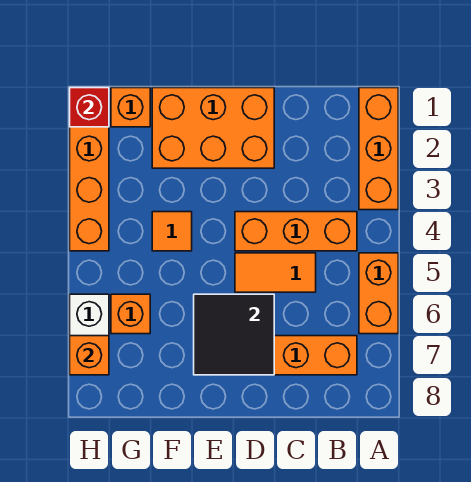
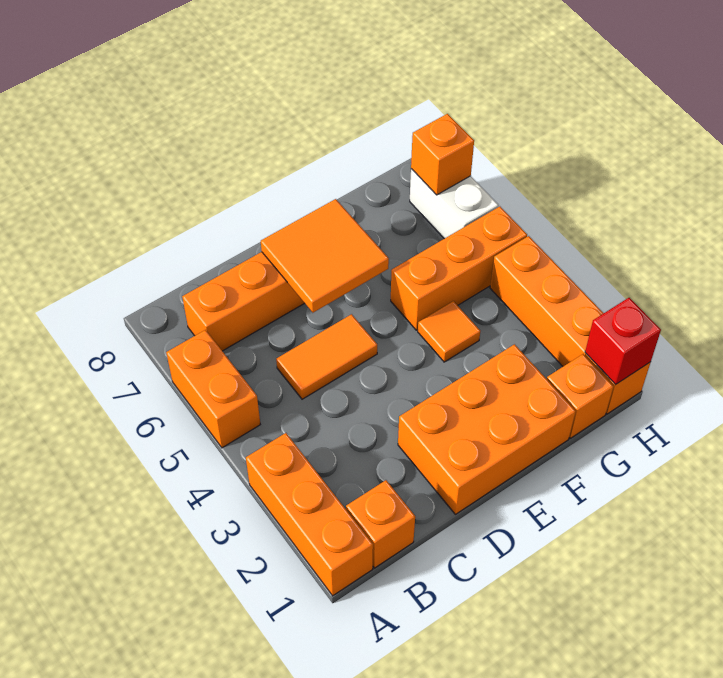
orange brick B4:D4 level 1 -> orange brick F5:H5 level 1
black tile D6:E7 level 2 -> orange tile D6:E7 level 2
orange brick G6 level 1 -> orange brick B1 level 1

